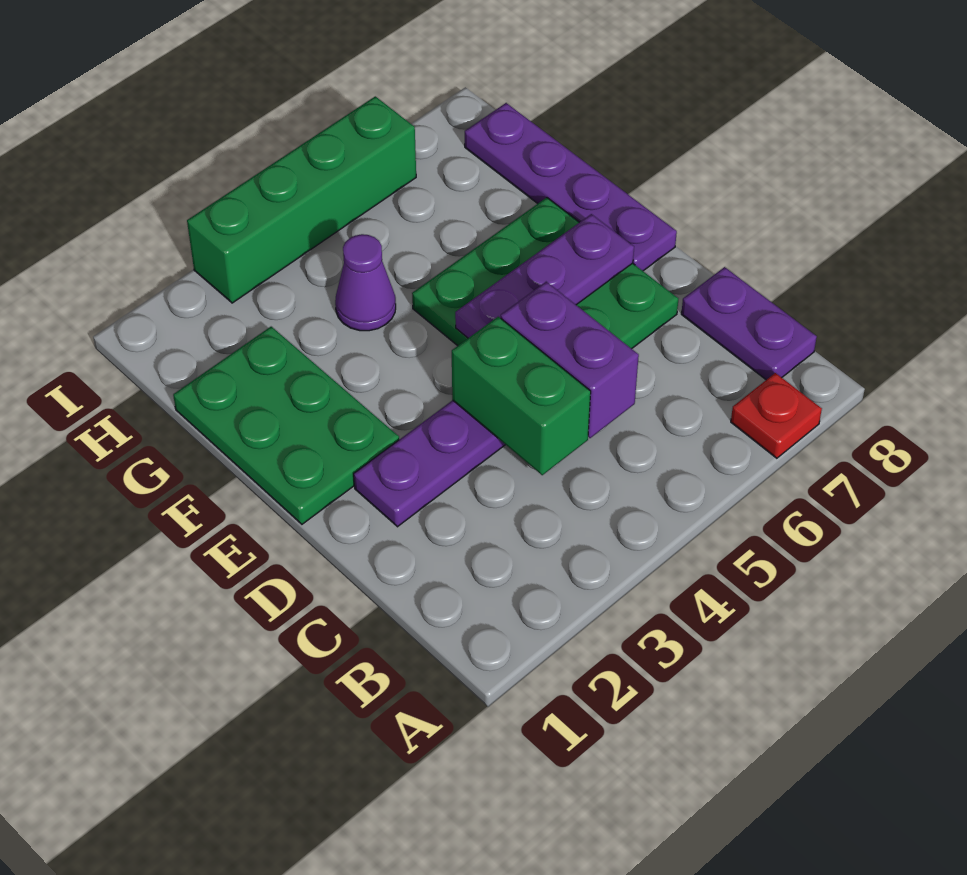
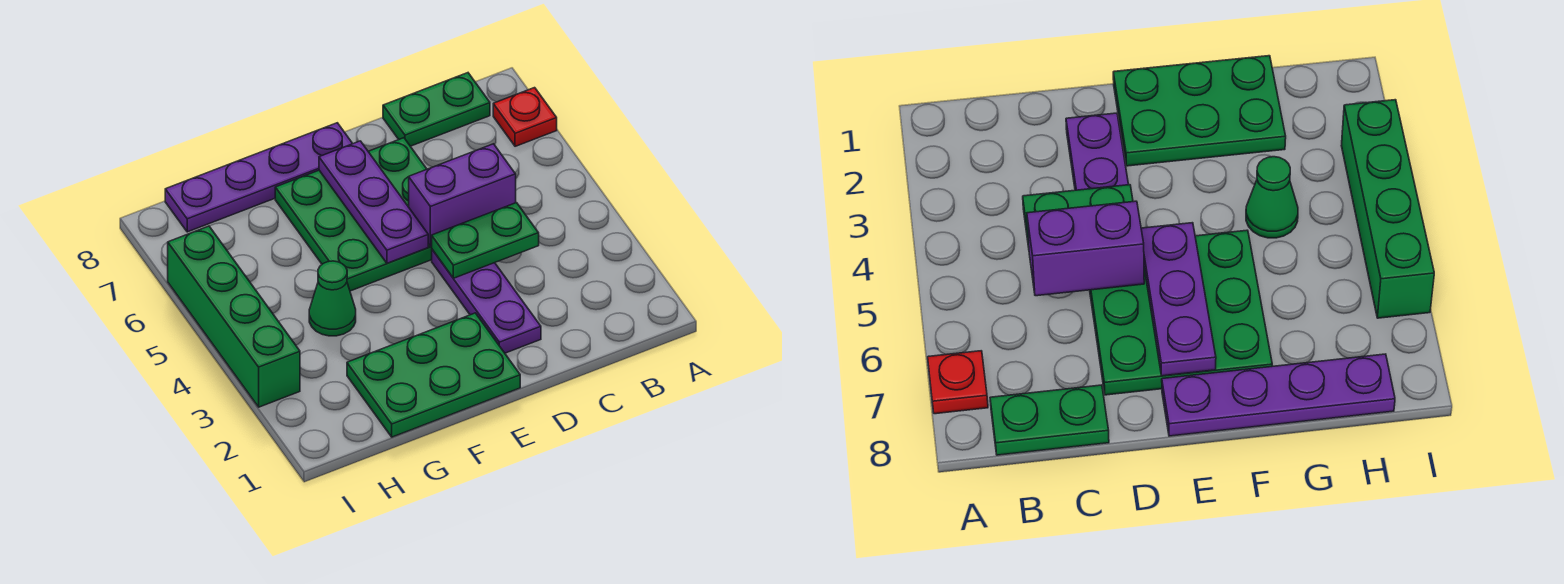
purple plate B8:C8 level 1 -> green plate B8:C8 level 1
green brick C4:D4 level 2 -> green plate C4:D4 level 2
purple cone G4 level 1 -> green cone G4 level 1

